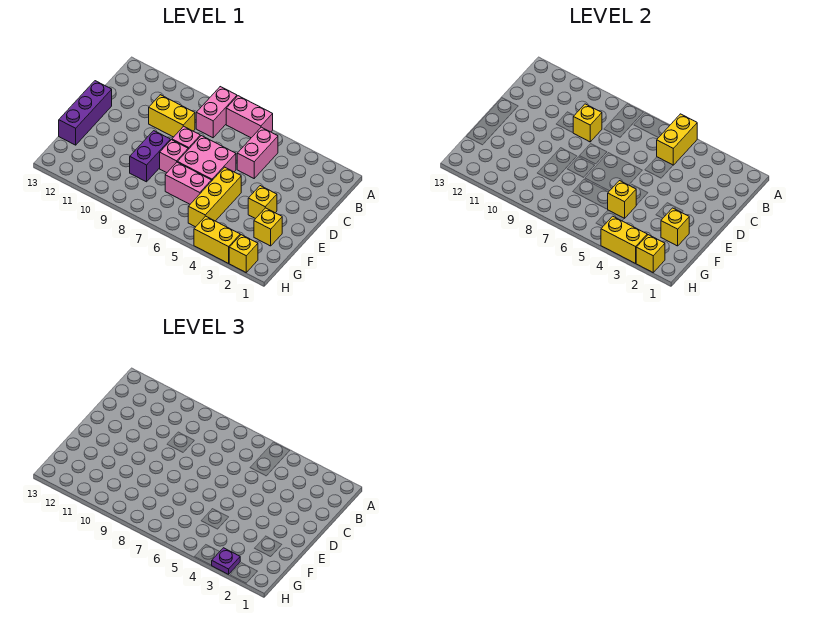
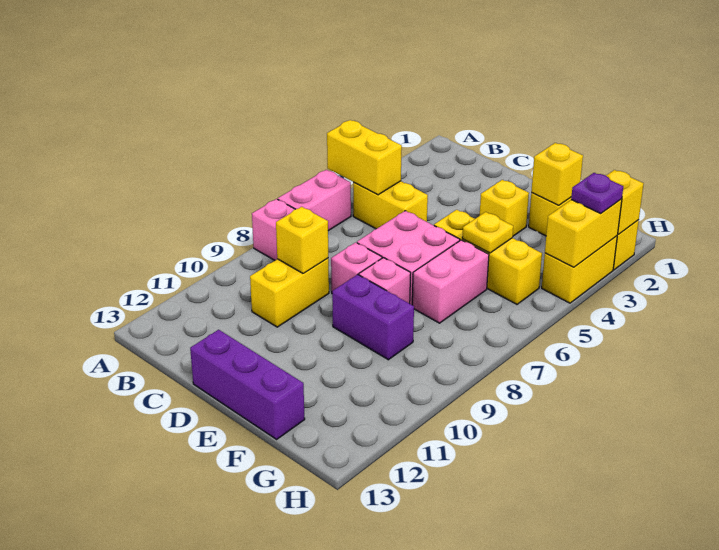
pink brick B5:C5 level 1 -> yellow brick B5:C5 level 1
yellow brick F5 level 2 -> yellow plate F5 level 2

